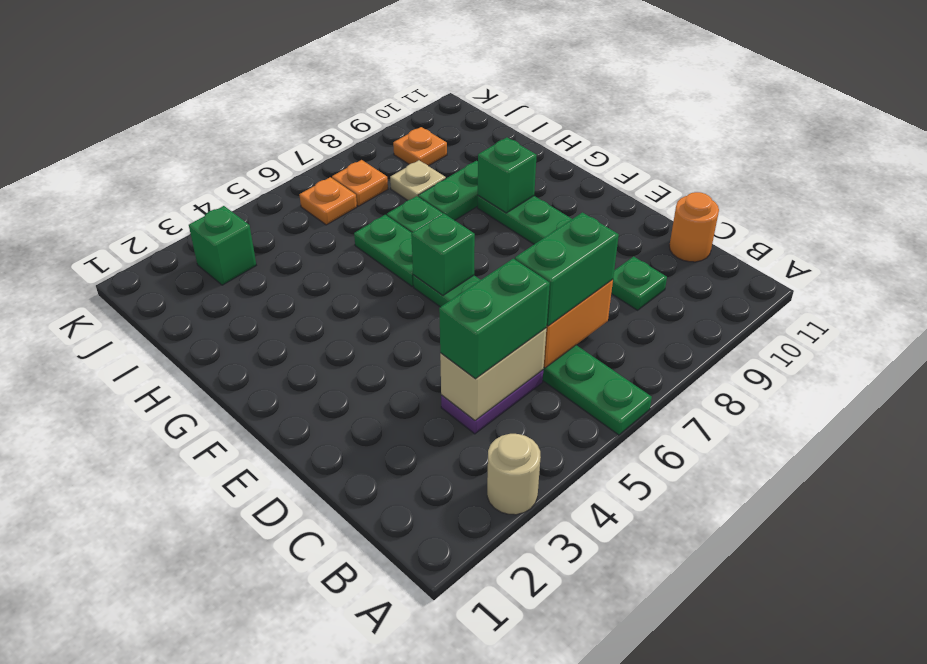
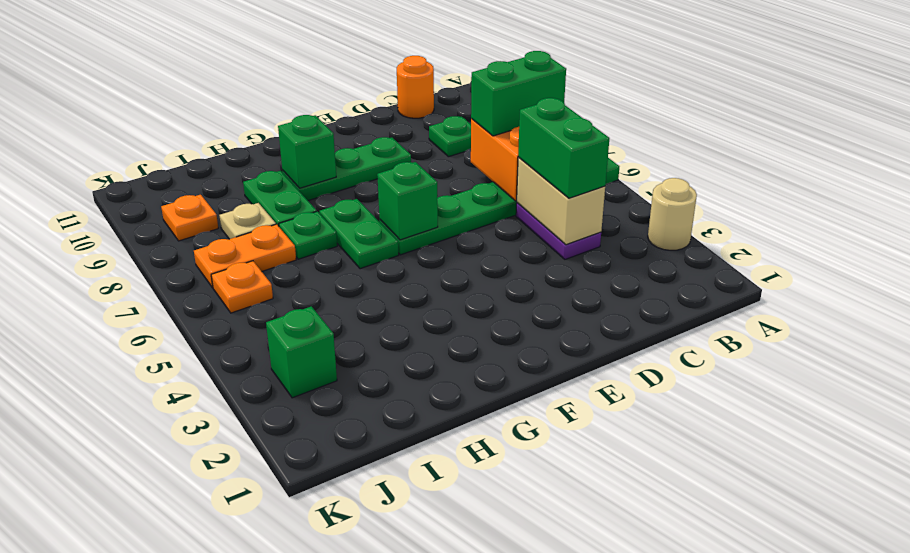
green brick C6:C7 level 3 -> green brick B7:C7 level 3
green plate G6:H6 level 1 -> green plate G6:G7 level 1
orange plate J7 level 1 -> orange plate I7:J7 level 1

